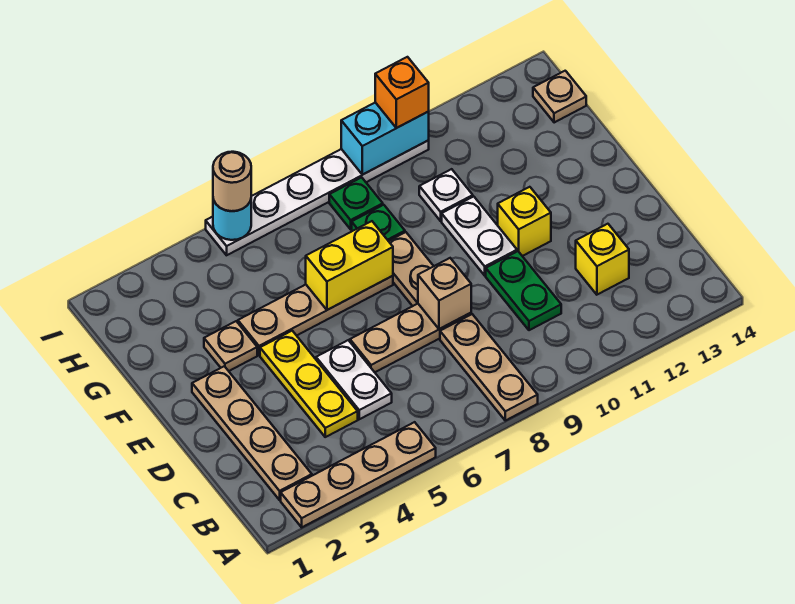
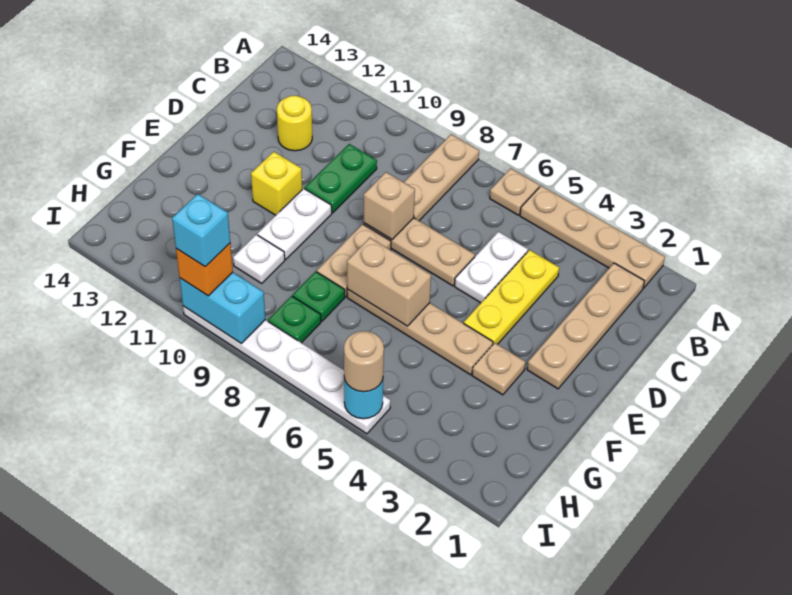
yellow brick C12 level 1 -> yellow round brick C12 level 1
yellow brick F6:F7 level 2 -> tan brick F6:F7 level 2
tan plate H14 level 1 -> tan plate A6 level 1
none -> cyan brick I10 level 4

